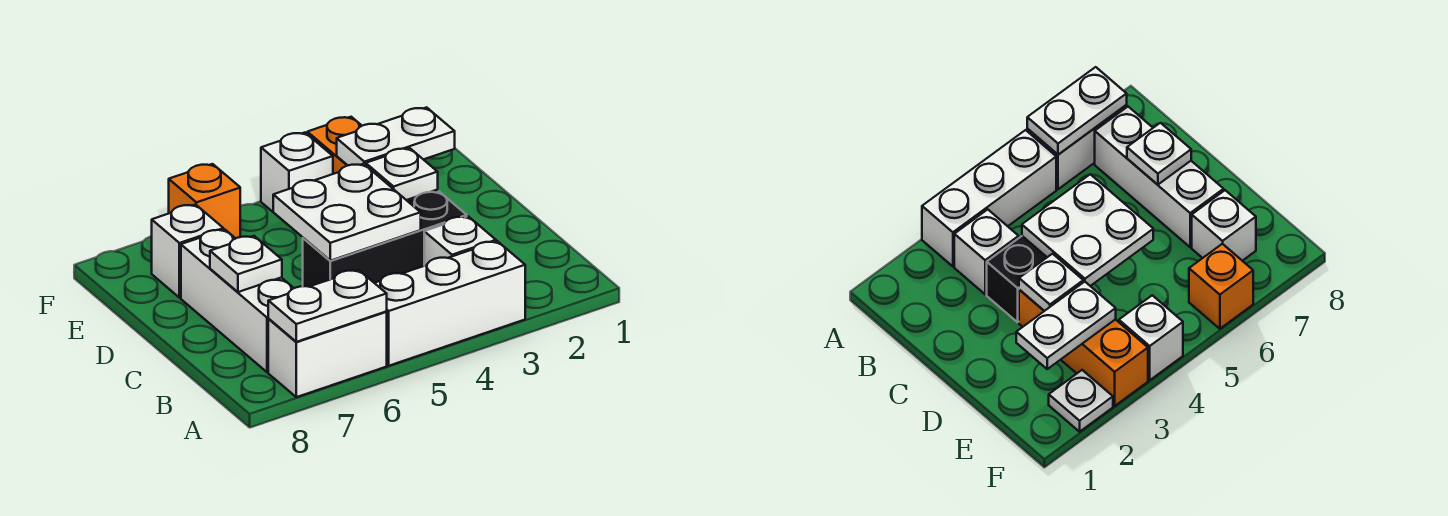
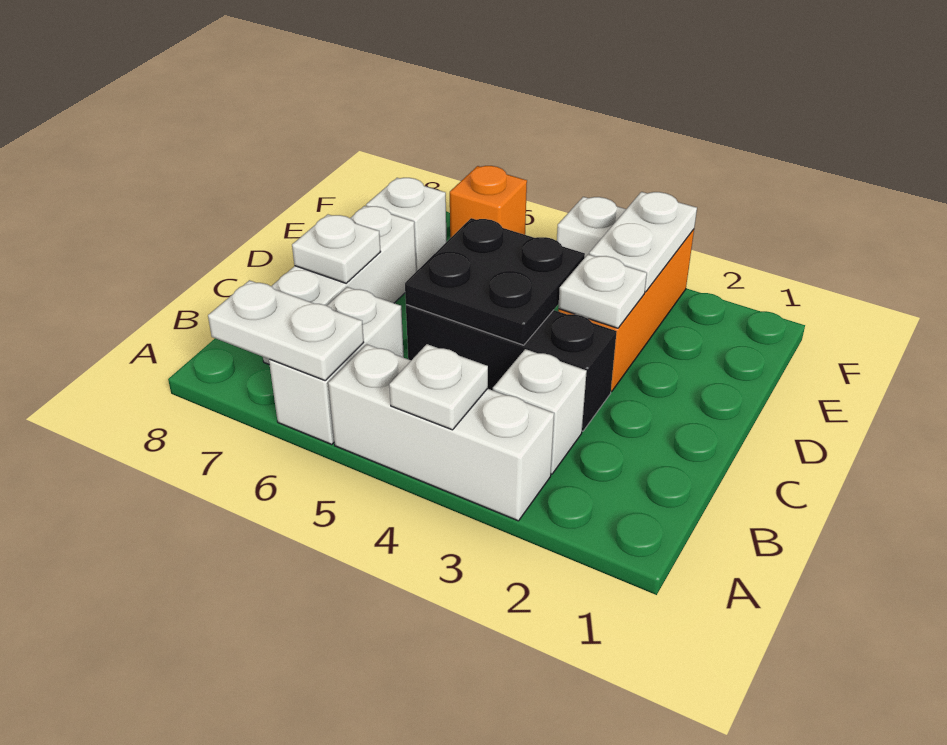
white brick A6:A7 level 1 -> white brick A6:B6 level 1
white plate C4:D5 level 2 -> black plate C4:D5 level 2
white plate E2:E3 level 2 -> white plate E3:F3 level 2
white plate F2 level 1 -> white plate A4 level 2

